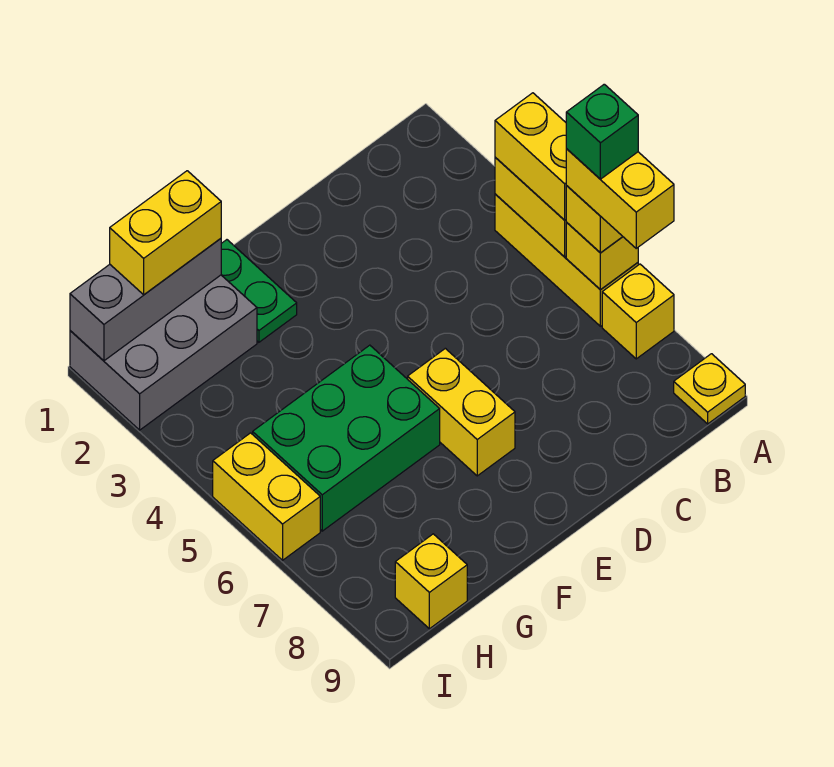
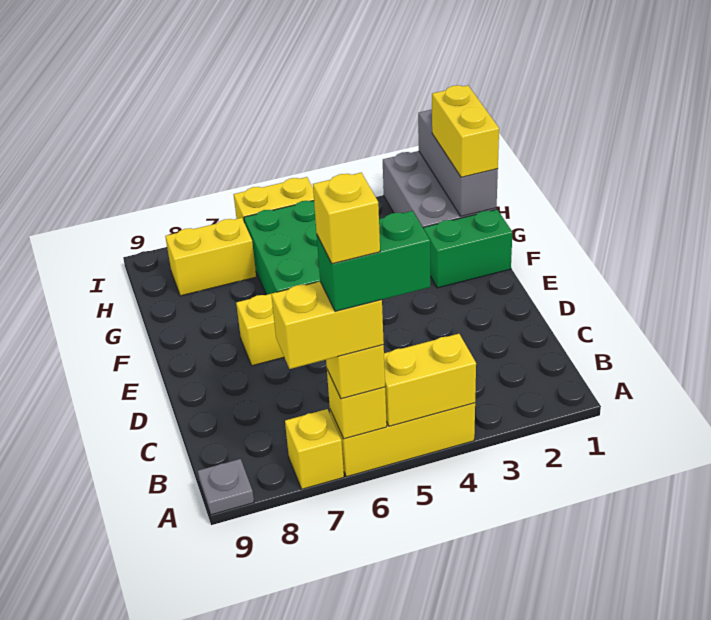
yellow brick A4:A5 level 3 -> yellow brick H7:H8 level 1
green brick A6 level 5 -> green brick A5:A6 level 5
yellow plate A9 level 1 -> grey plate A9 level 1
green plate F1:F2 level 1 -> green brick F1:F2 level 1
yellow brick H9 level 1 -> yellow brick A6 level 6

